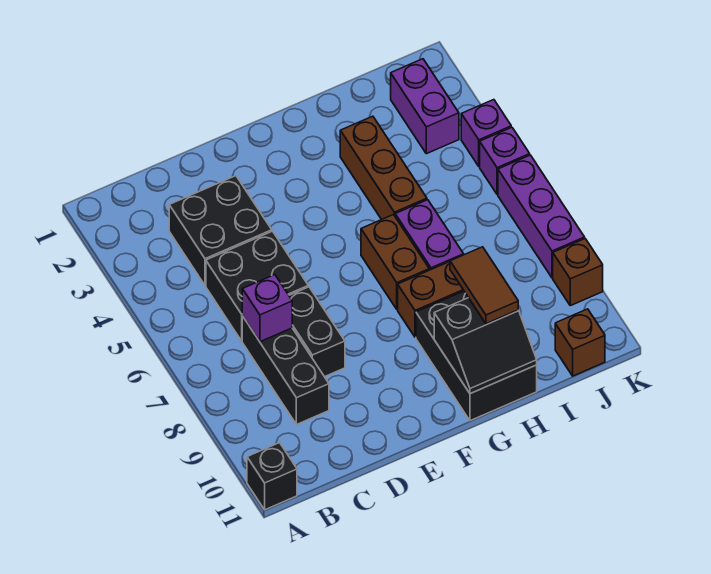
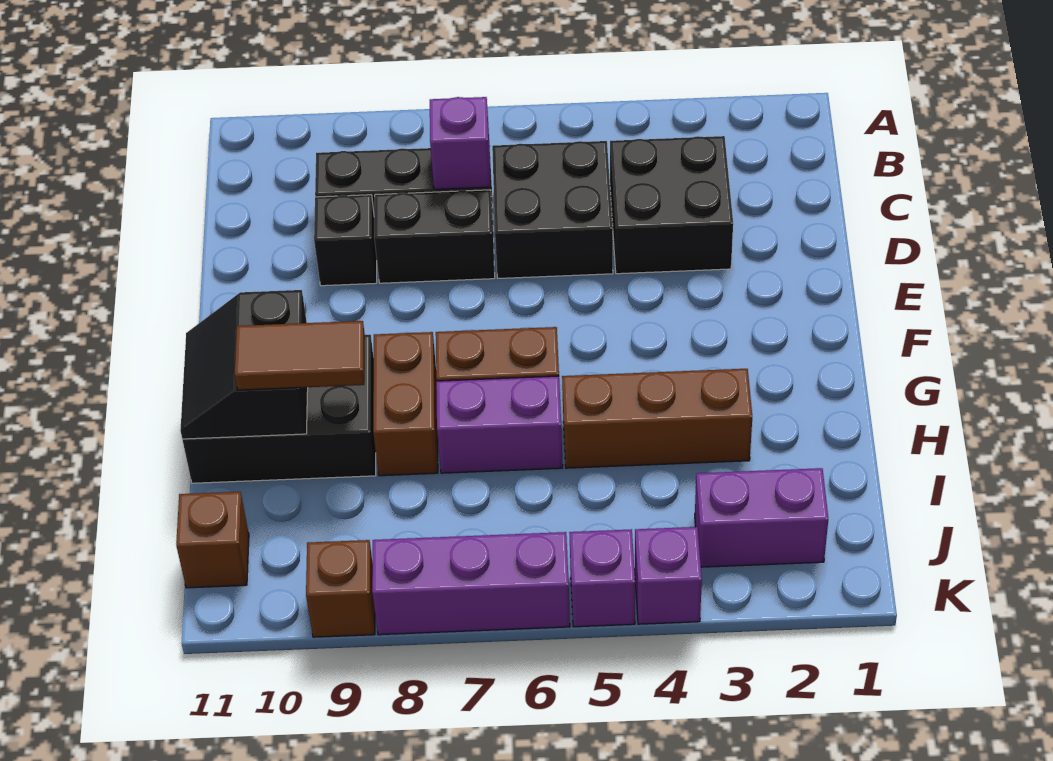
black brick A11 level 1 -> black brick D9 level 1

